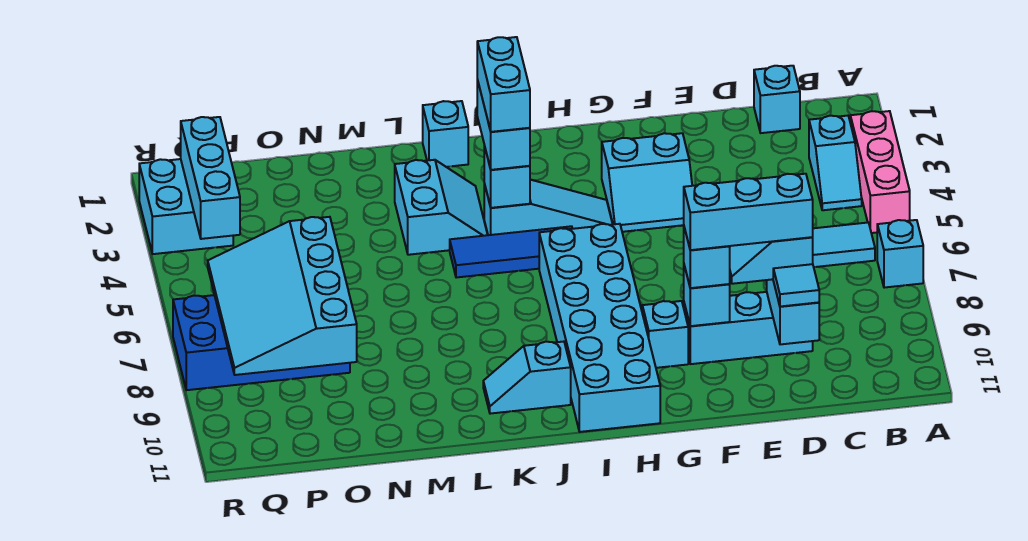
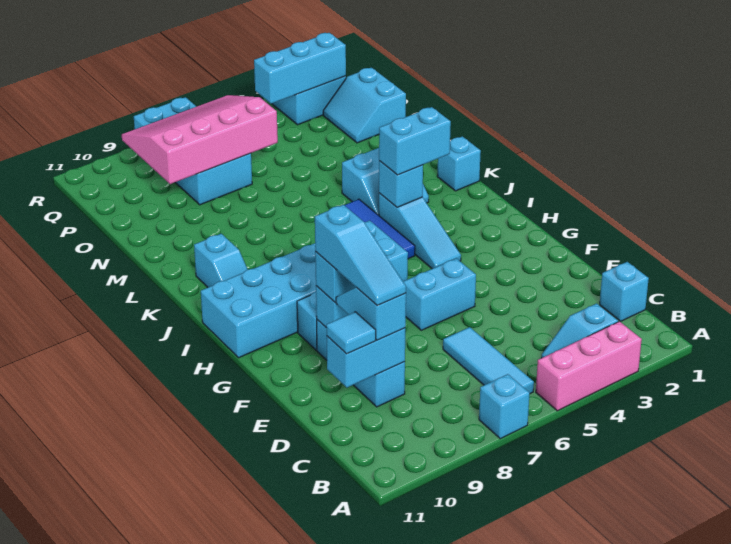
cyan brick D9:F9 level 4 -> cyan slope D9:F9 level 4 top F
cyan slope F3:G4 level 1 top 3 -> cyan slope O1:P2 level 1 top 1
cyan brick J3:J4 level 4 -> cyan brick F5:F6 level 1
cyan slope J10:K10 level 1 top J -> cyan slope J10:K10 level 1 top K
cyan slope O6:Q9 level 2 top O -> pink slope O6:Q9 level 2 top O
blue brick O7:R8 level 1 -> cyan brick O7:R8 level 1

